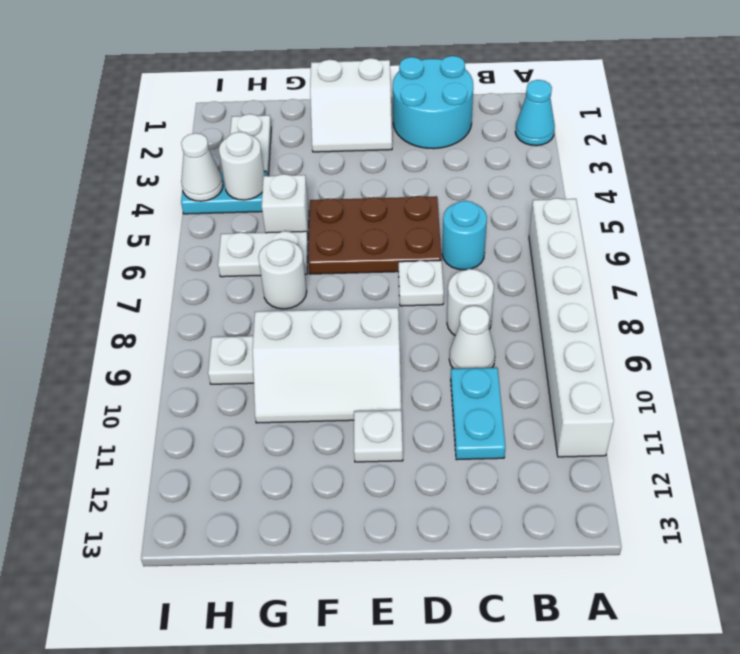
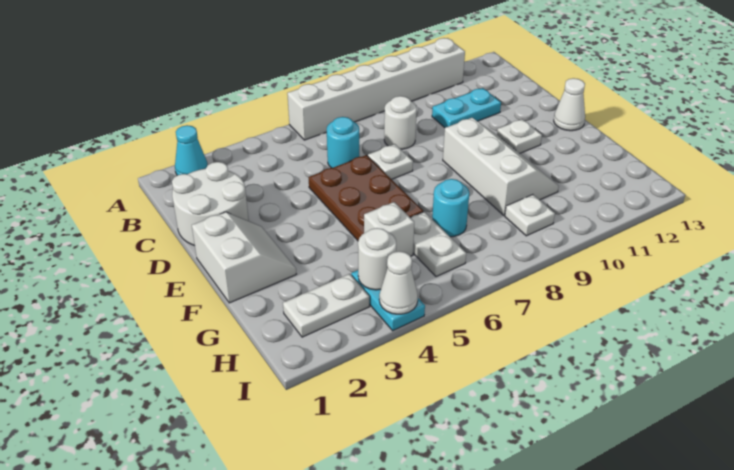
cyan round brick C1:D2 level 1 -> white round brick C1:D2 level 1
white cone C9 level 1 -> white cone E13 level 1
white round brick G7 level 1 -> cyan round brick G7 level 1

